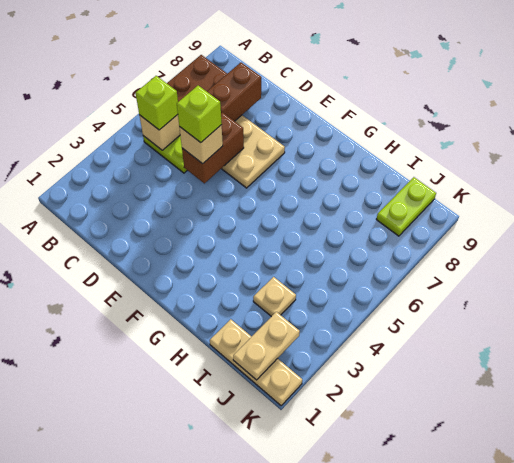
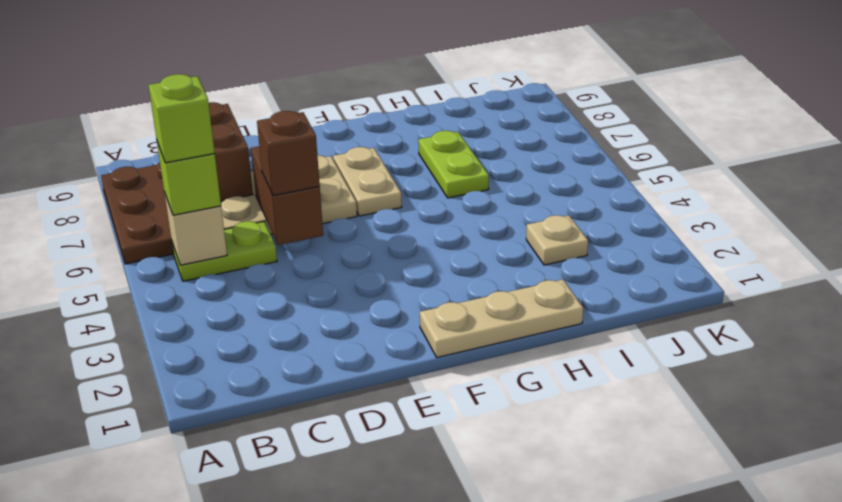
tan brick D5 level 3 -> brown brick D5 level 3
lime brick D5 level 4 -> lime brick B5 level 4
tan plate I1:K1 level 1 -> tan plate F1:H1 level 1
tan plate J1:J2 level 2 -> tan plate F6:F7 level 1
lime plate J8:J9 level 1 -> lime plate H6:H7 level 1

